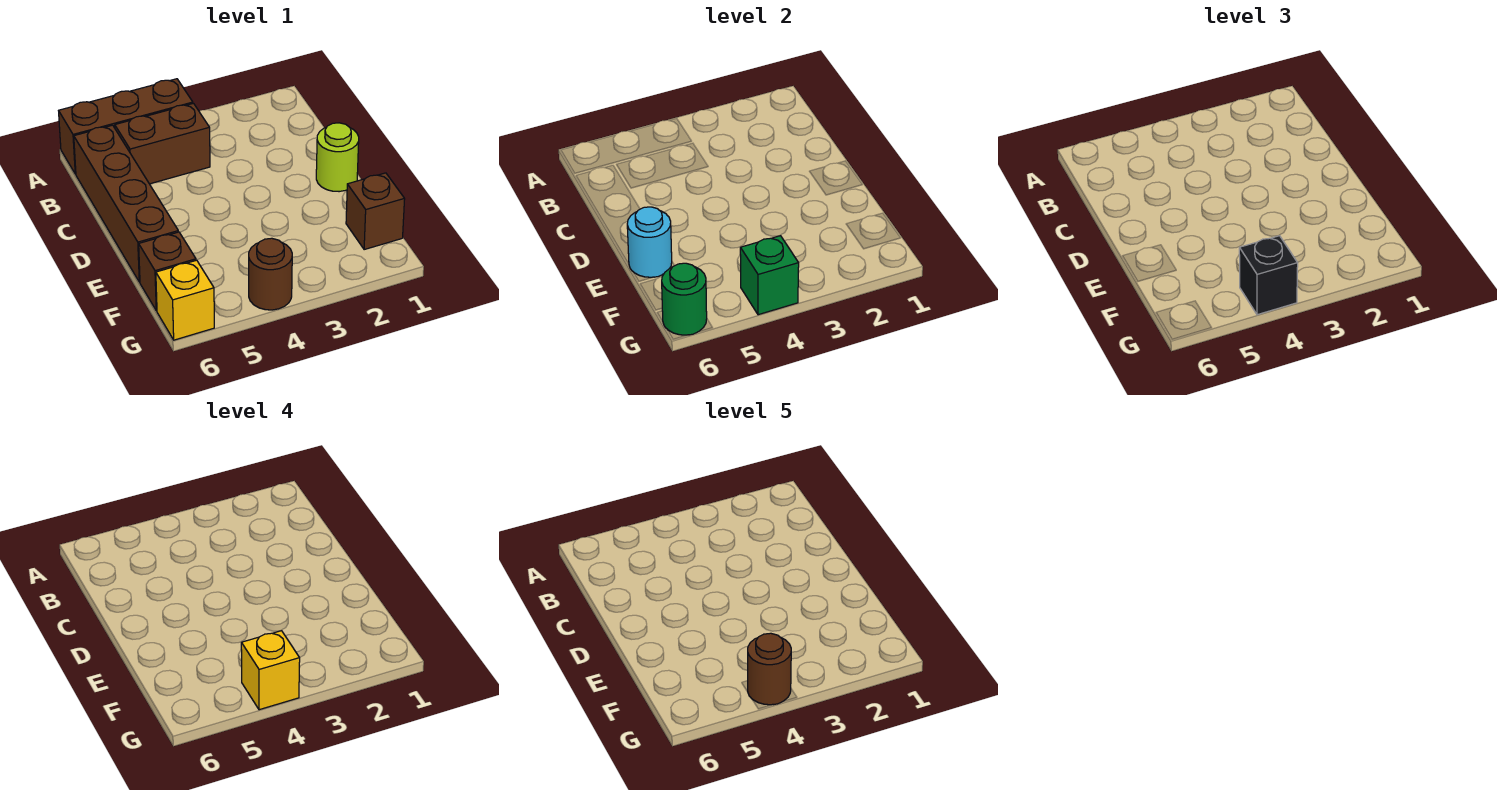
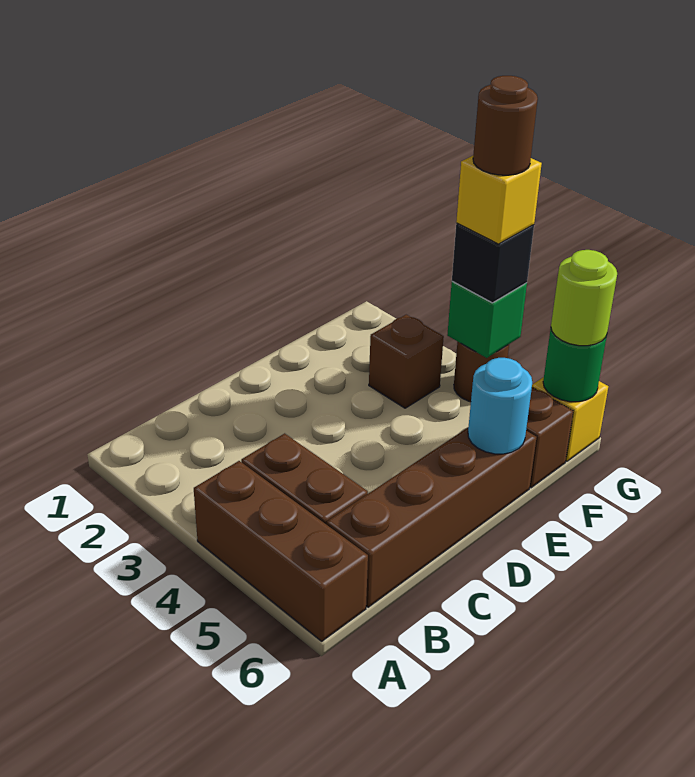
lime round brick D1 level 1 -> lime round brick G6 level 3
brown brick F1 level 1 -> brown brick F3 level 1

